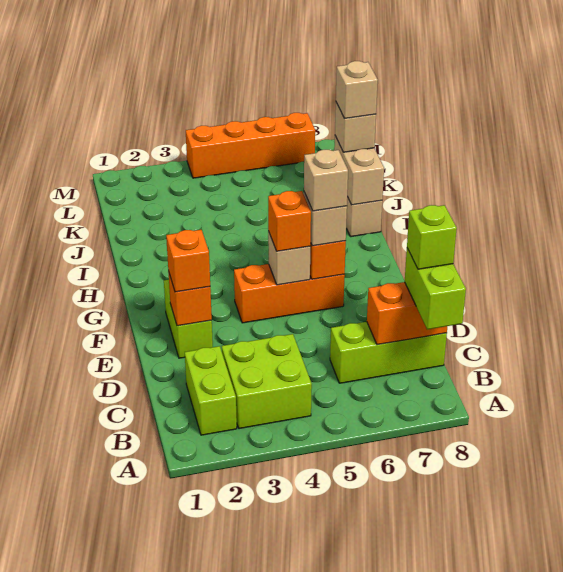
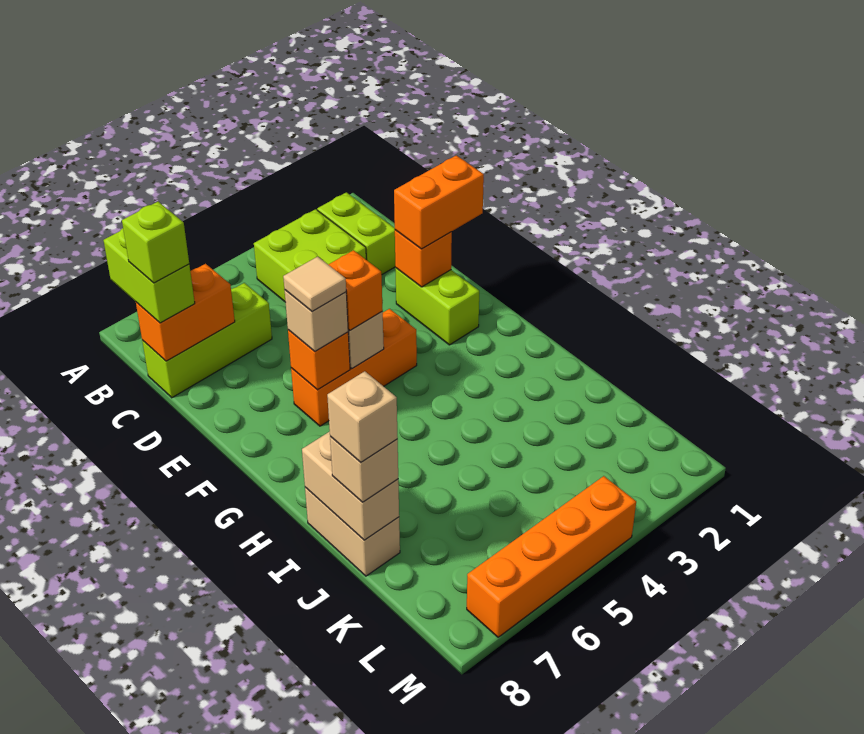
orange brick E2 level 3 -> orange brick E1:E2 level 3
tan brick F6 level 4 -> tan tile F6 level 4

